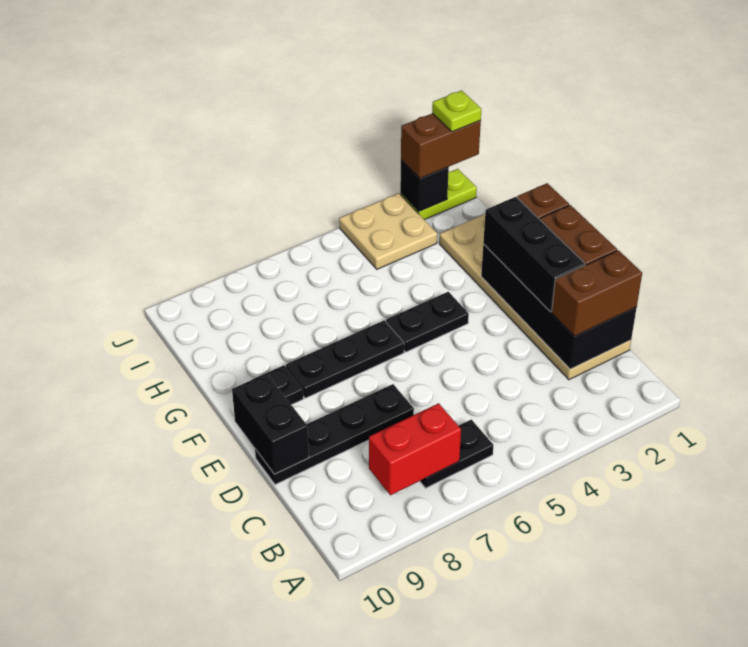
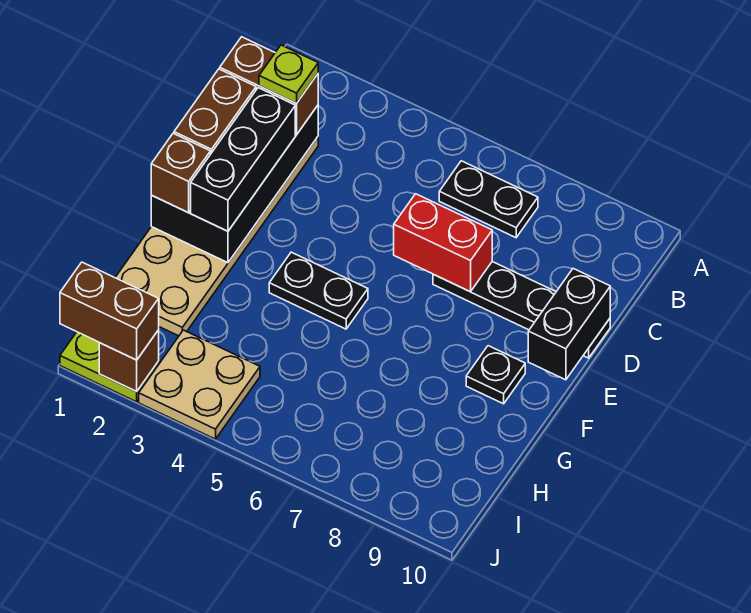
red brick B7:B8 level 2 -> red brick D6:D7 level 2
black plate F6:F8 level 1 -> none
lime plate J1 level 4 -> lime plate C2 level 4
black brick J2 level 2 -> brown brick J2 level 2

